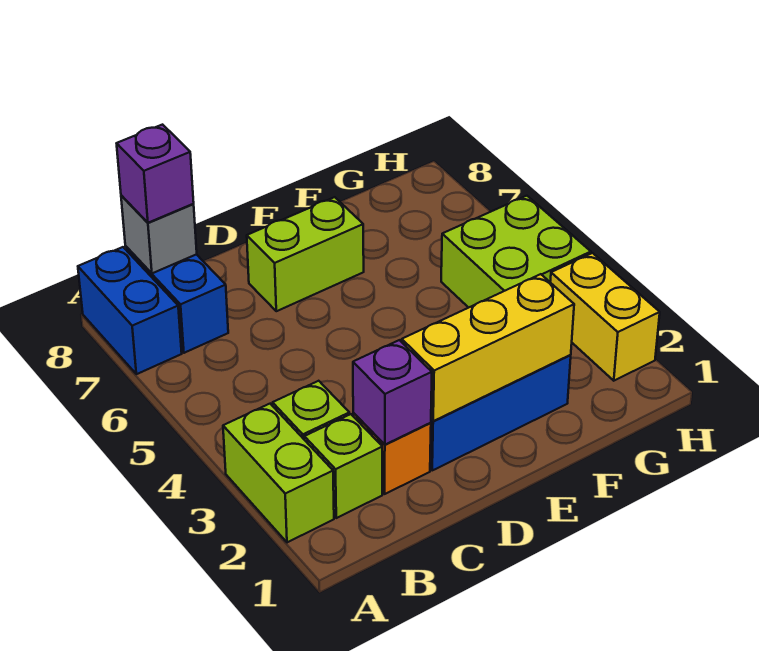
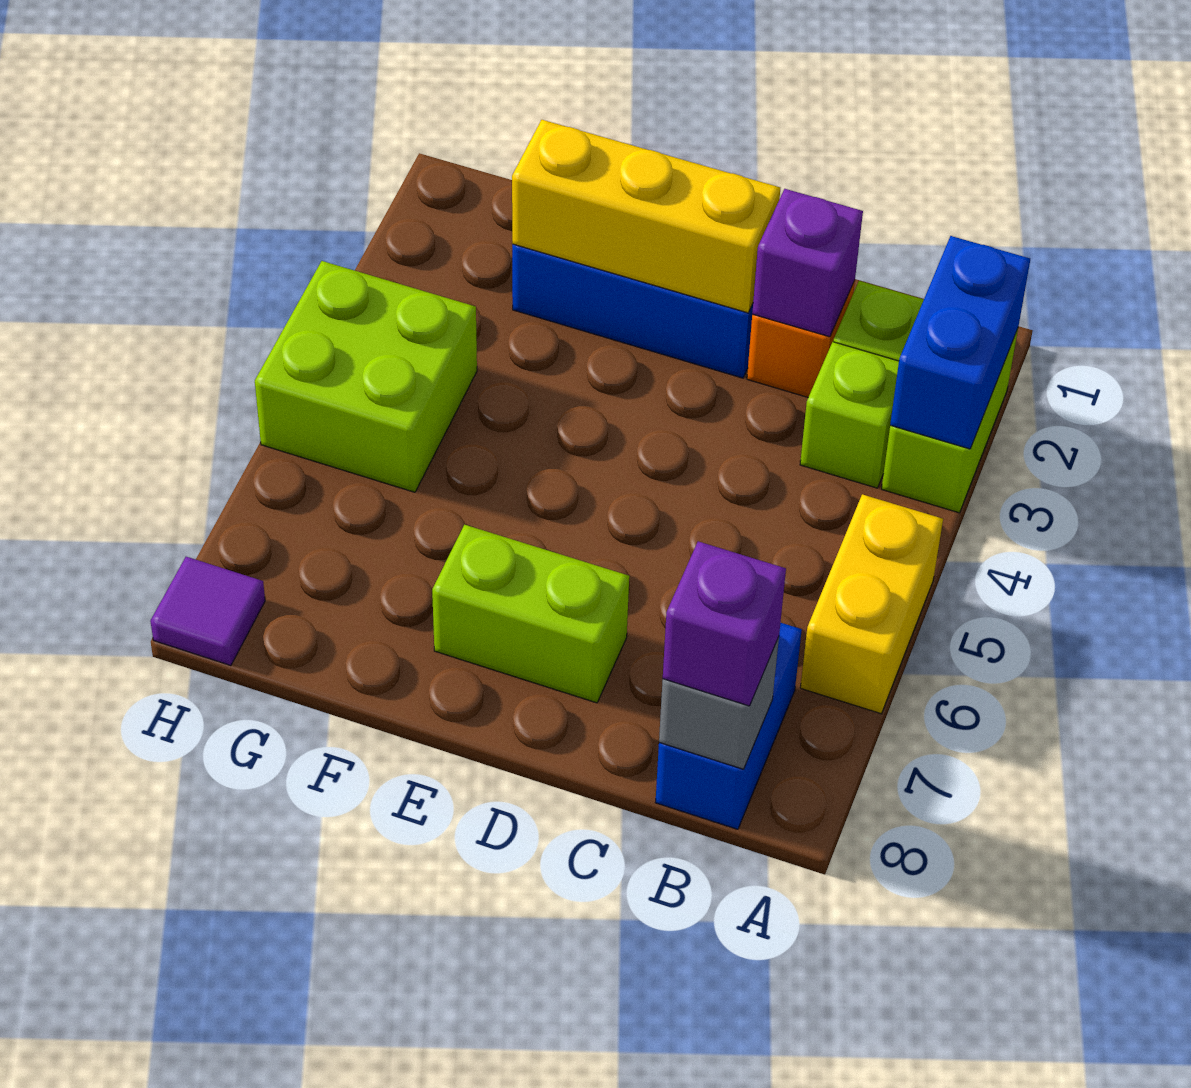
blue brick A7:A8 level 1 -> blue brick A2:A3 level 2
yellow brick H2:H3 level 1 -> yellow brick A5:A6 level 1
none -> purple tile H8 level 1

